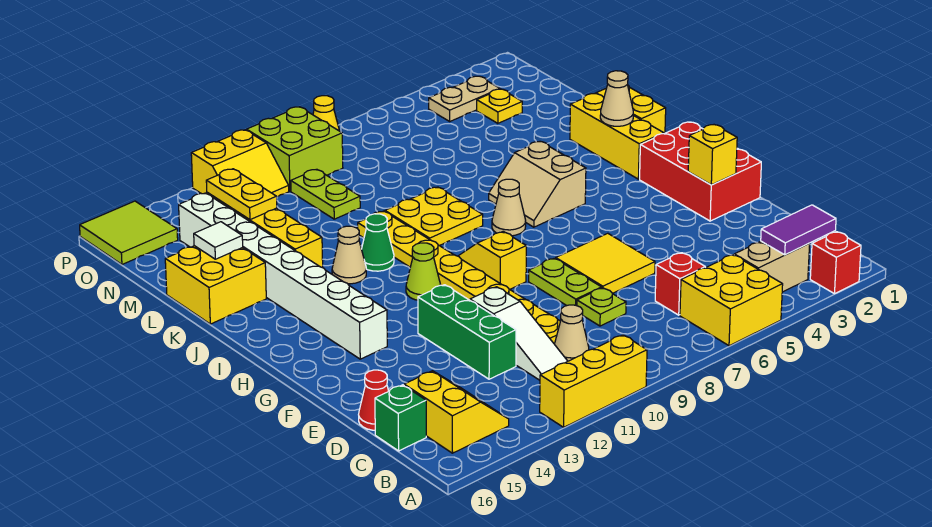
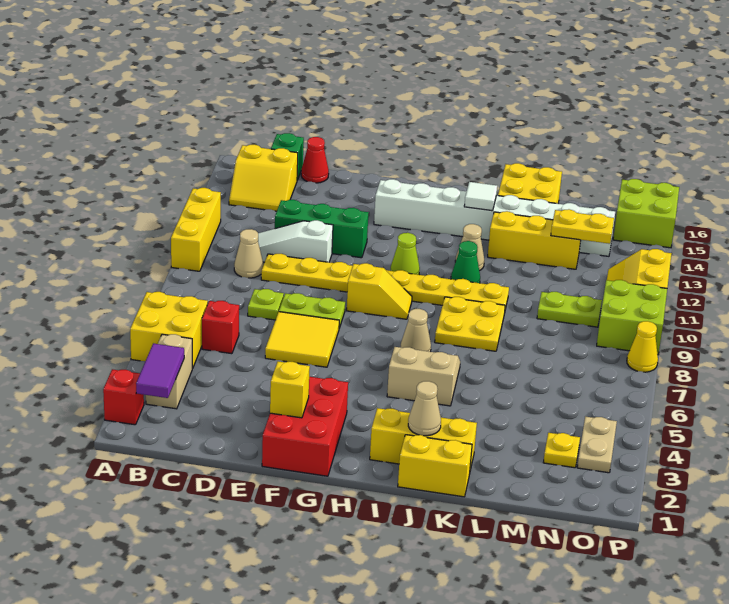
red brick F1:H2 level 1 -> red brick F1:G3 level 1
white tile L15 level 2 -> white tile J14 level 2
lime tile O15:P16 level 1 -> lime brick O15:P16 level 1

